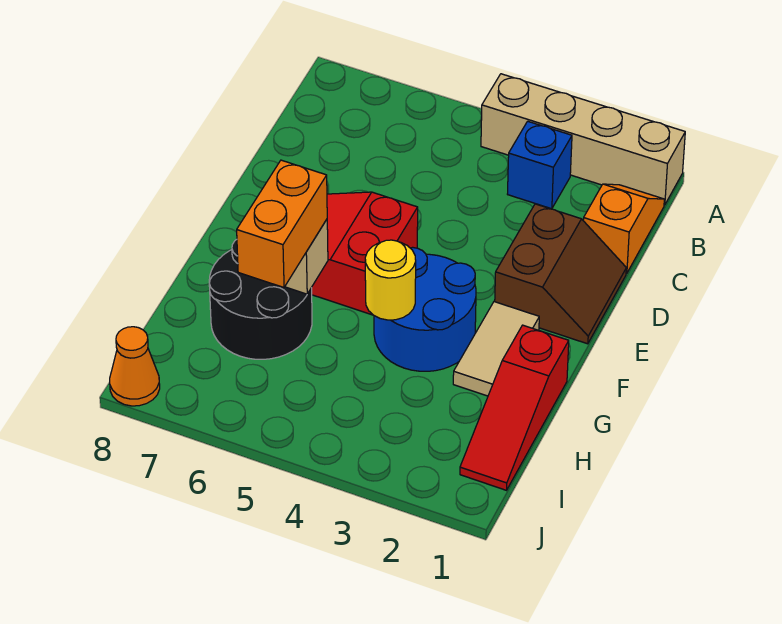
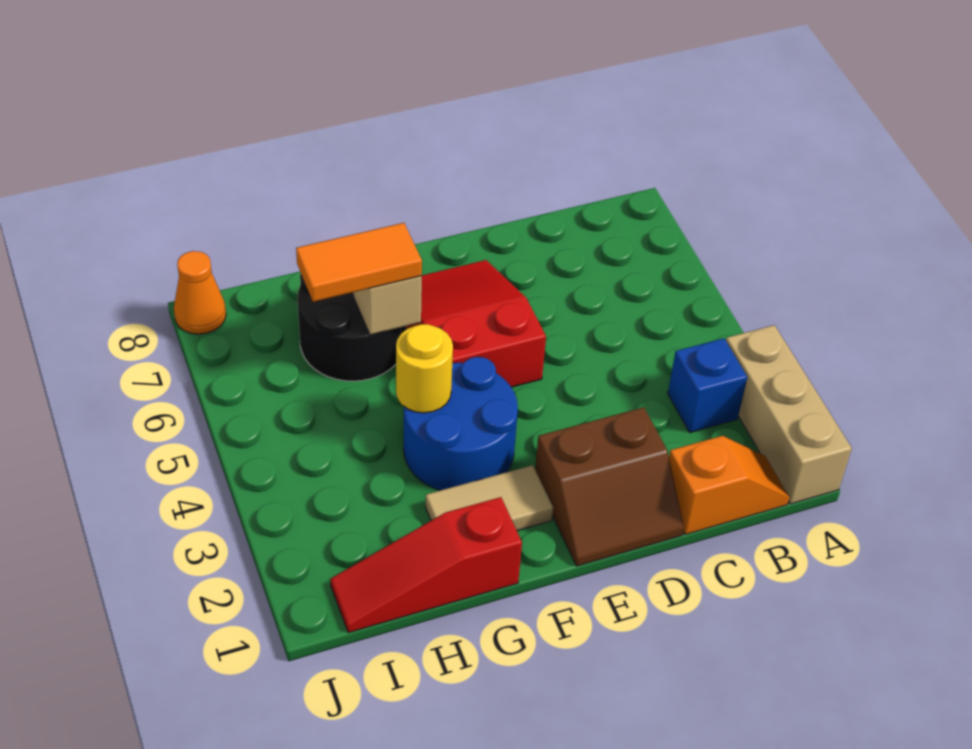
tan brick A1:A4 level 1 -> tan brick A1:A3 level 1
orange brick G6:H6 level 3 -> orange tile G6:H6 level 3

